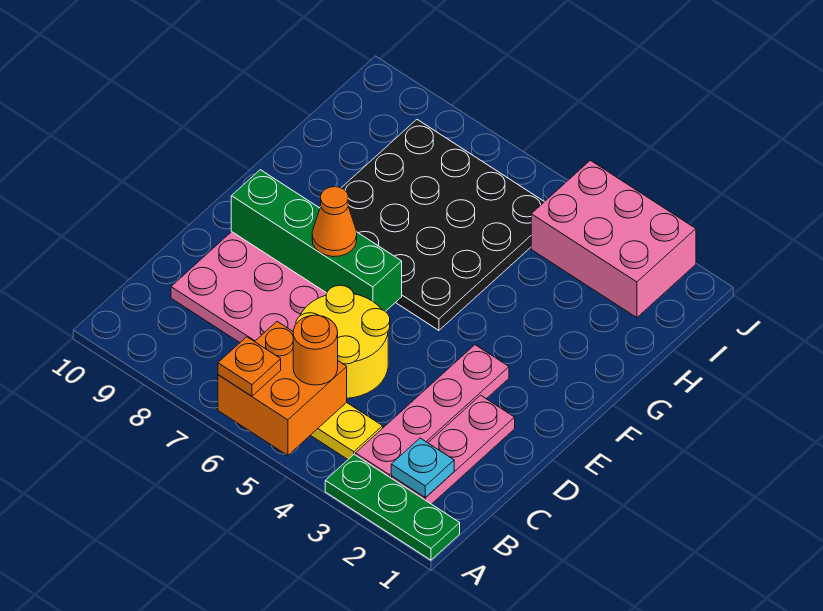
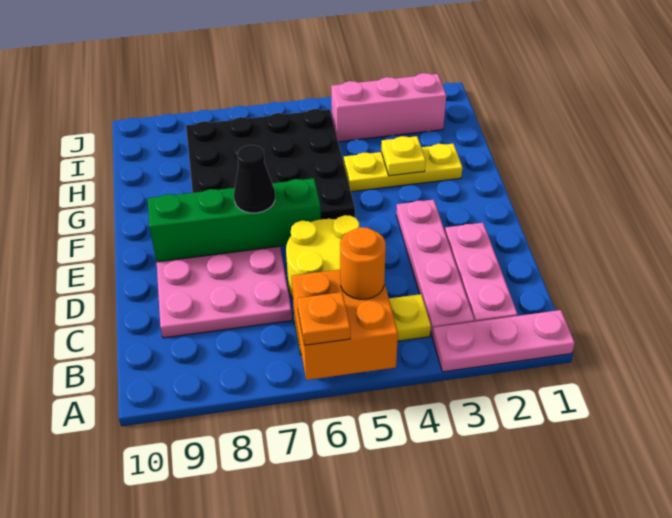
green plate A1:A3 level 1 -> pink plate A1:A3 level 1
cyan plate B2 level 2 -> none
orange cone E7 level 3 -> black cone E7 level 3
none -> yellow plate G2:G4 level 1
none -> yellow plate G3 level 2
pink brick I2:J4 level 1 -> pink brick I2:I4 level 1

